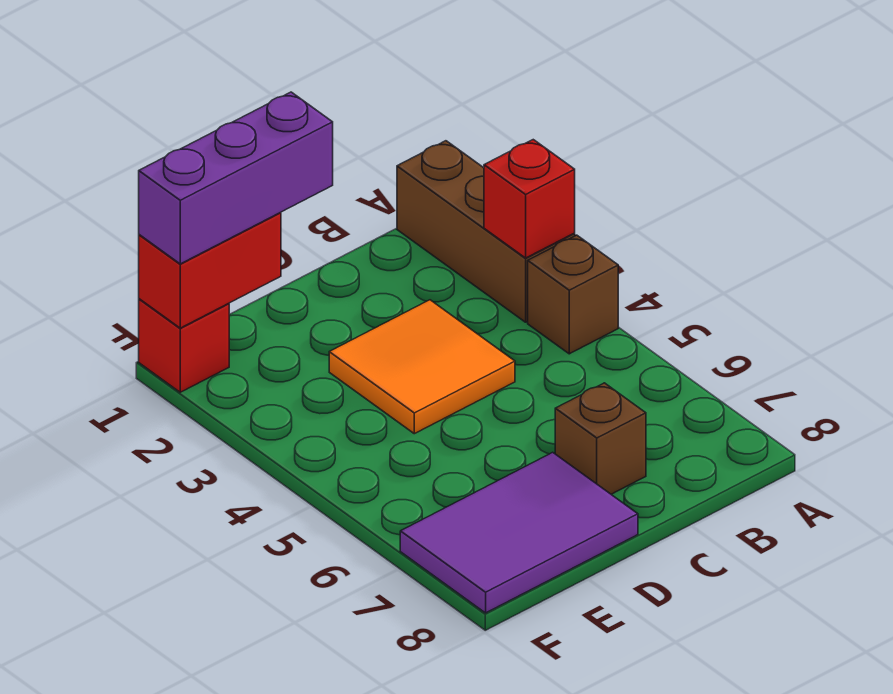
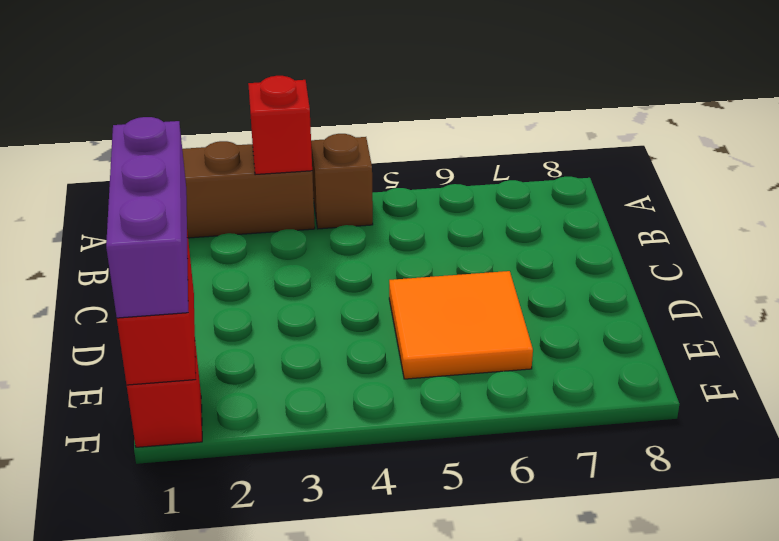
orange tile C3:D4 level 1 -> orange tile D5:E6 level 1
brown brick C7 level 1 -> none
purple tile D7:F8 level 1 -> none

